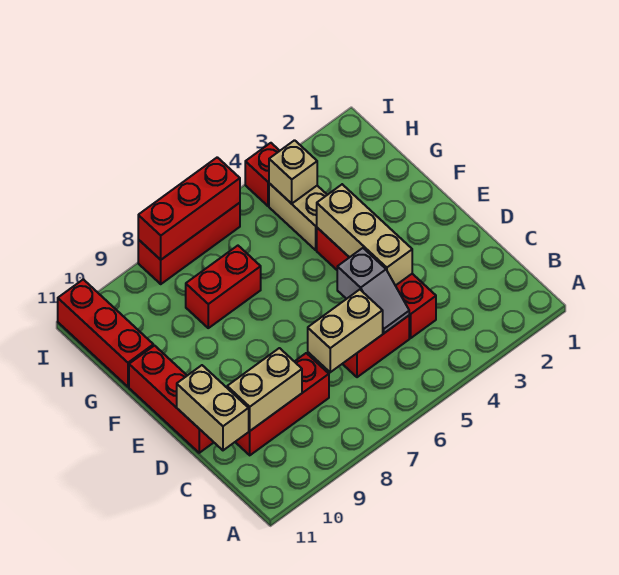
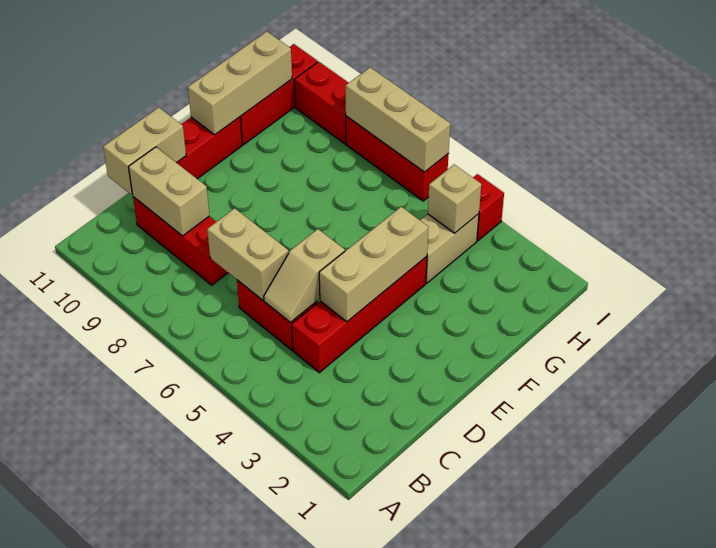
grey slope C5:D5 level 2 top D -> tan slope C5:D5 level 2 top D
none -> tan brick F11:H11 level 2
red brick G7:G8 level 1 -> red brick I9:I10 level 1
red brick I6:I8 level 2 -> tan brick I6:I8 level 2

